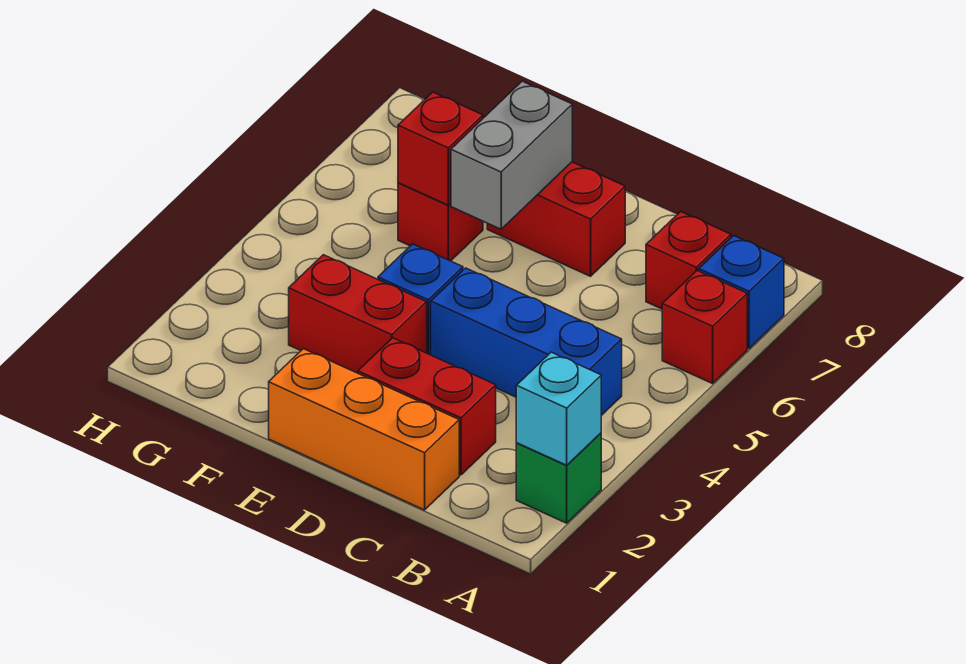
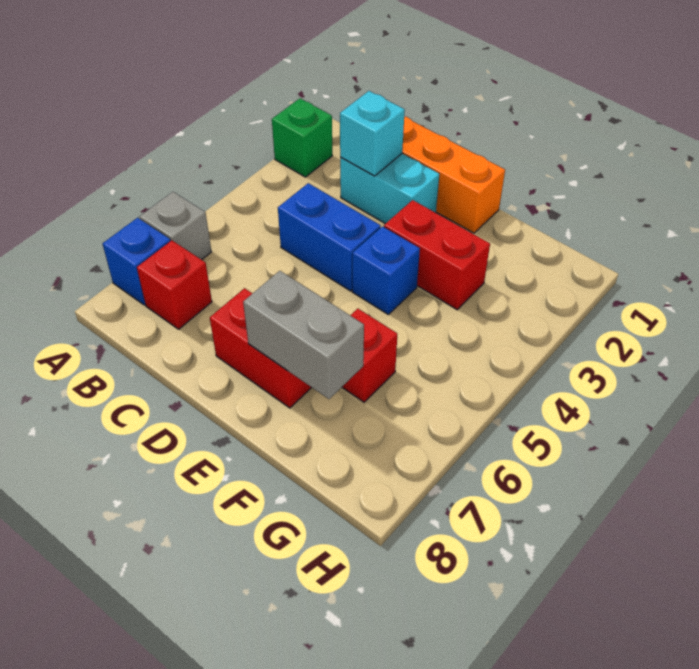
cyan brick A2 level 2 -> cyan brick C2 level 2
red brick A6 level 1 -> grey brick A6 level 1
blue brick B4:D4 level 1 -> blue brick C4:D4 level 1
red brick C2:D2 level 1 -> cyan brick C2:D2 level 1
grey brick E6:E7 level 2 -> grey brick E7:F7 level 2
red brick F6 level 2 -> none

